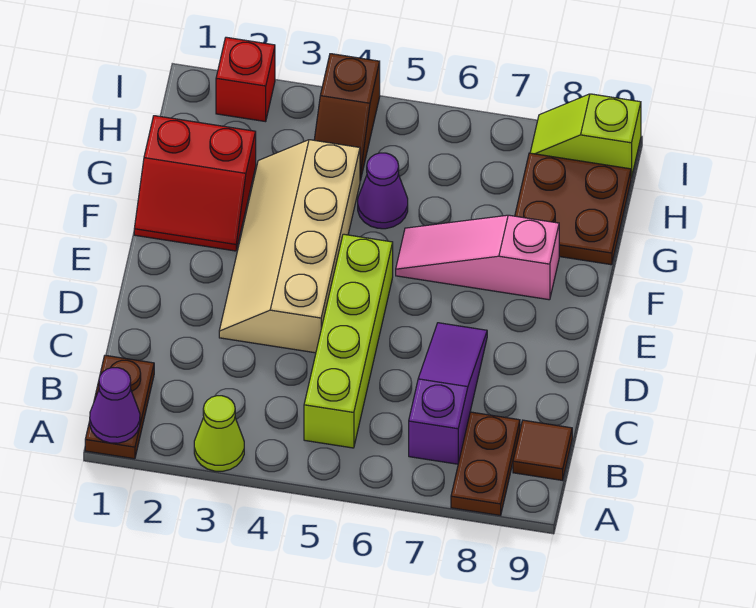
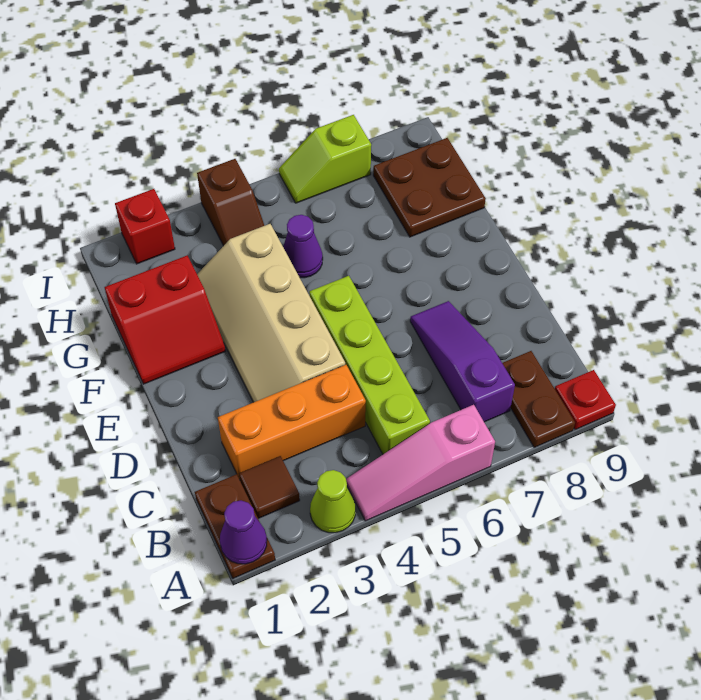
none -> red plate A9 level 1
brown tile B9 level 1 -> brown tile B2 level 1
none -> orange brick C2:C4 level 1
pink slope F6:F8 level 1 top 8 -> pink slope A4:A6 level 1 top 6
lime slope I8:I9 level 1 top 9 -> lime slope I6:I7 level 1 top 7

